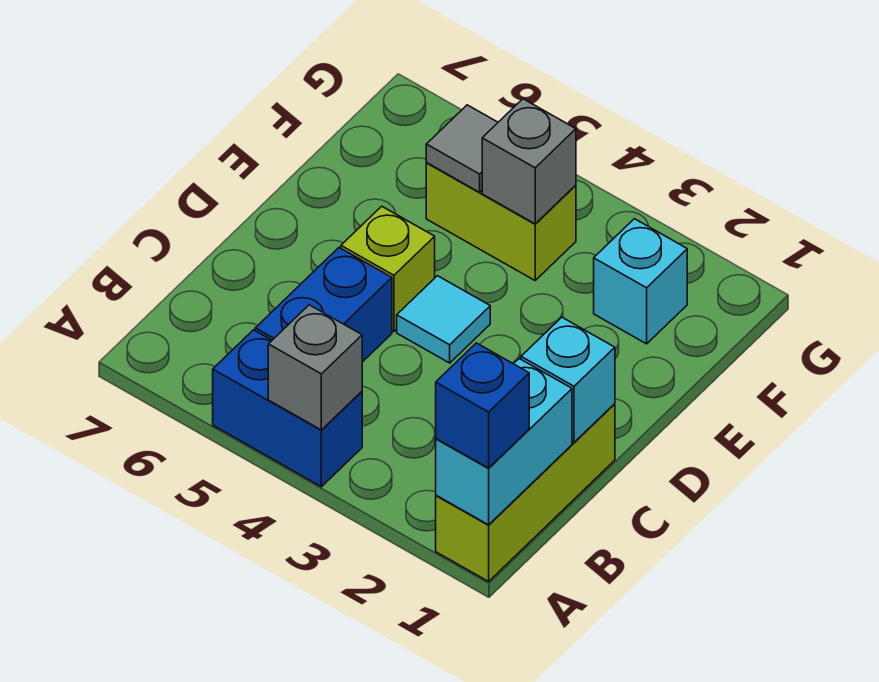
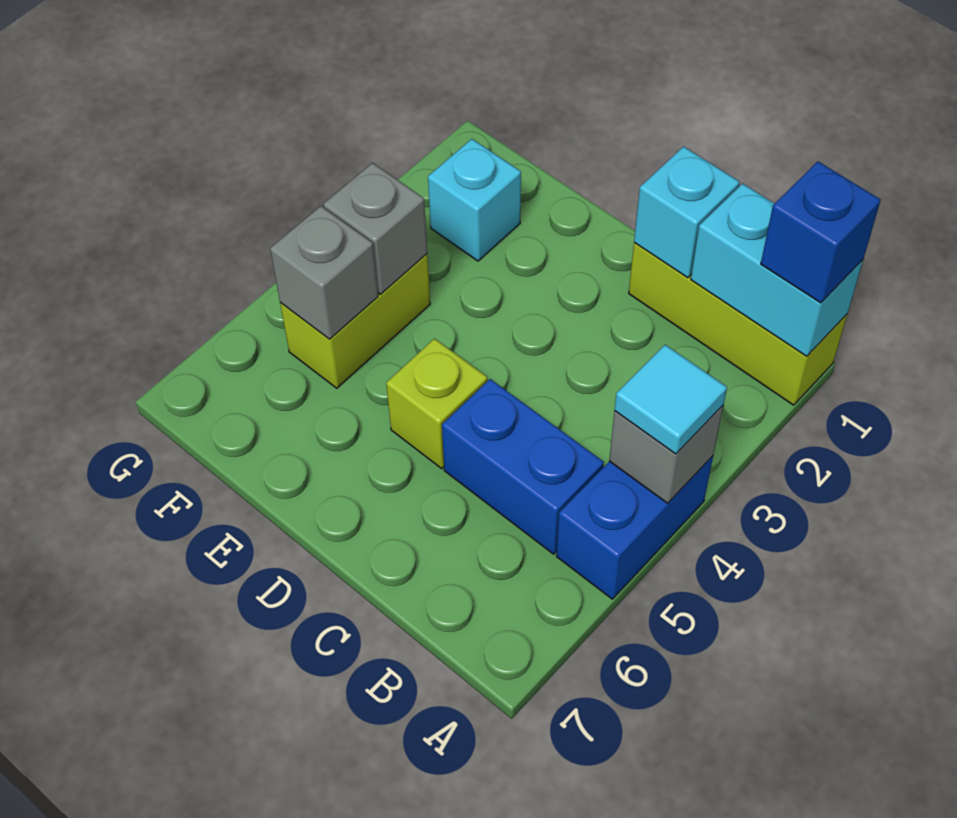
cyan tile D4 level 1 -> cyan tile A4 level 3
grey tile F5 level 2 -> grey brick F5 level 2

